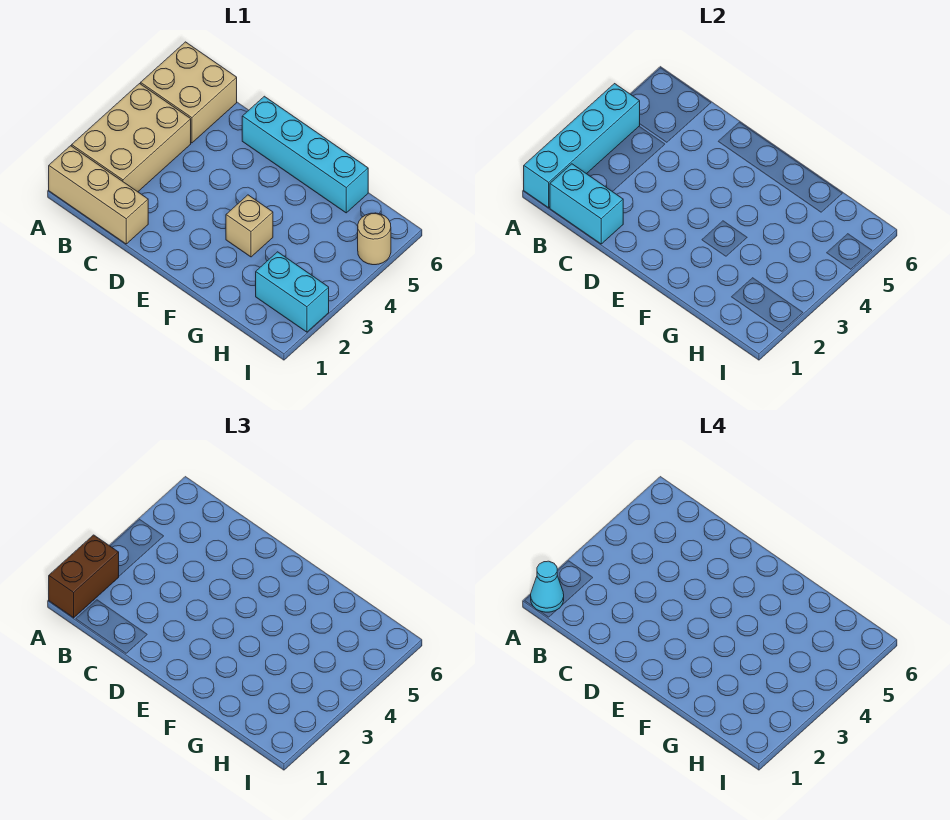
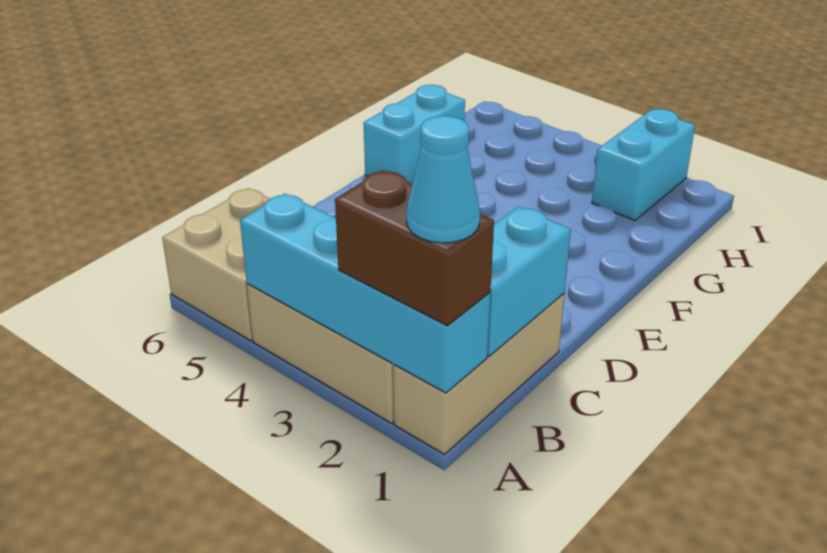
cyan brick D6:G6 level 1 -> cyan brick F6:G6 level 1
tan brick F3 level 1 -> none
tan round brick I5 level 1 -> none

